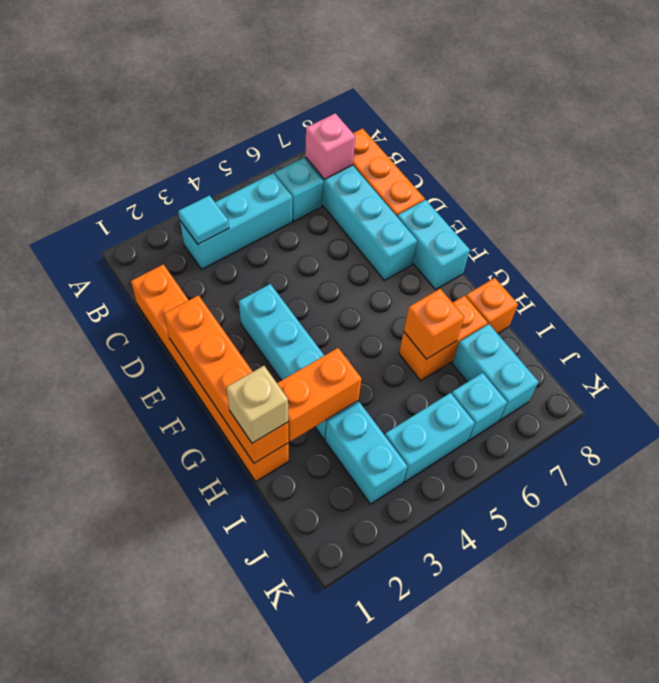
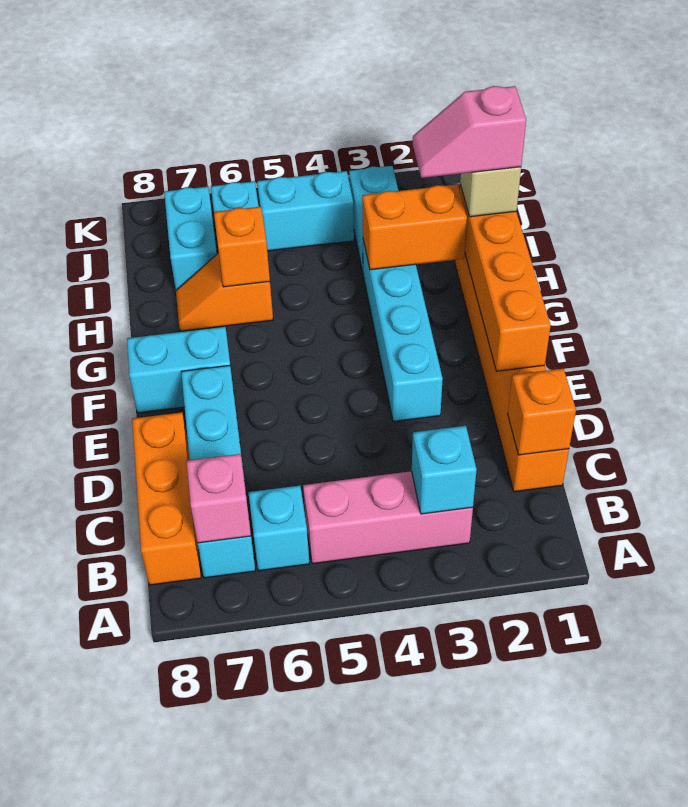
cyan brick B3:B5 level 1 -> pink brick B3:B5 level 1
cyan tile B3 level 2 -> cyan brick B3 level 2
cyan brick E8:F8 level 1 -> cyan brick F7:F8 level 1
none -> pink slope H1:H2 level 4 top 1
orange brick H6:H7 level 1 -> orange slope H6:H7 level 1 top 6
orange brick H8 level 1 -> orange brick C1 level 2

